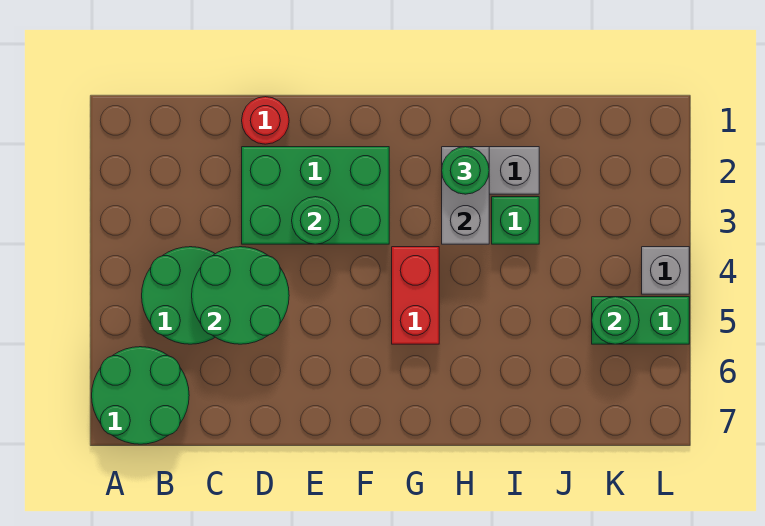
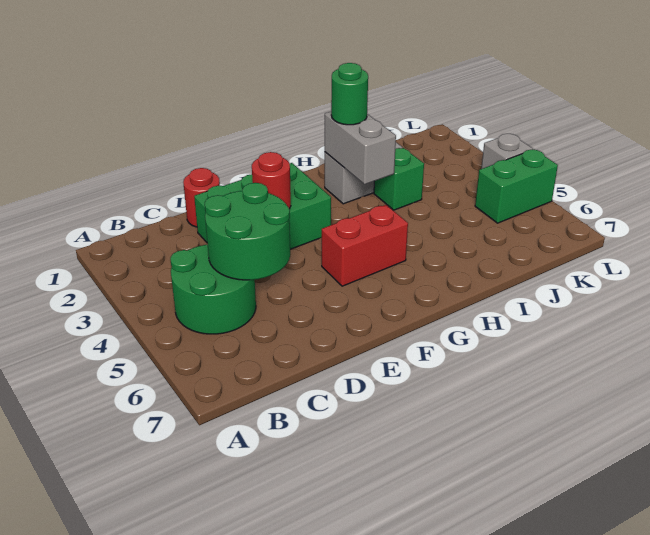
green round brick A6:B7 level 1 -> none
green round brick E3 level 2 -> red round brick E3 level 2
red brick G4:G5 level 1 -> red brick F5:G5 level 1
green round brick K5 level 2 -> none

